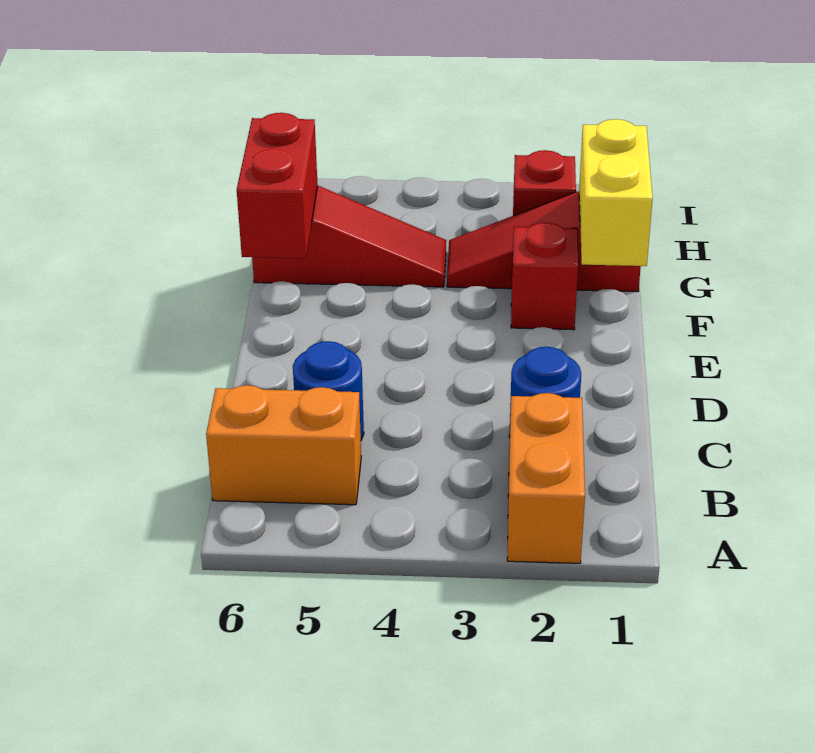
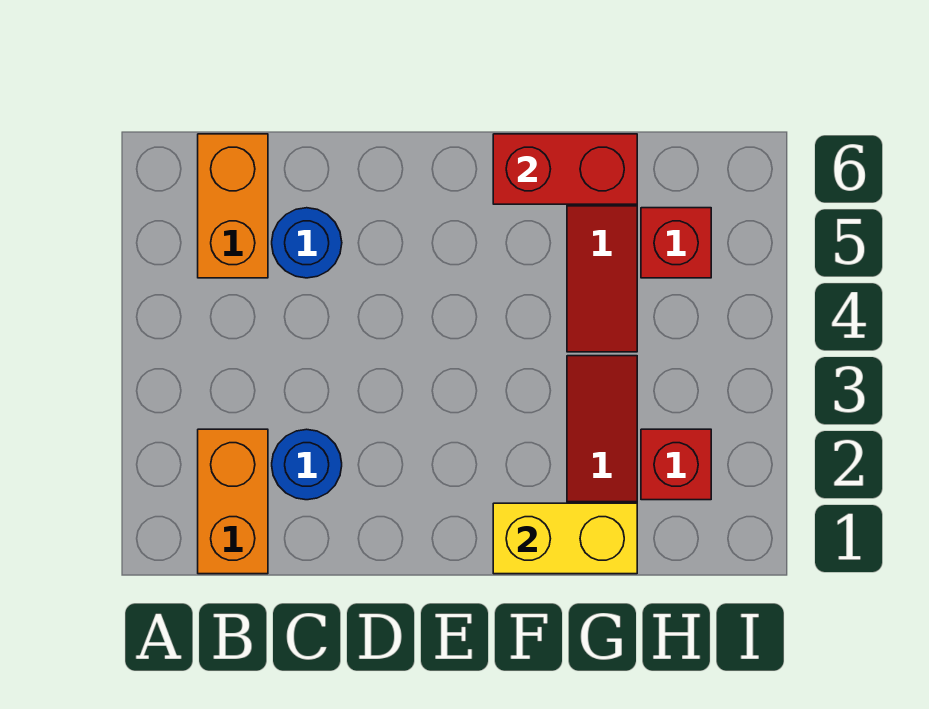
orange brick A2:B2 level 1 -> orange brick B1:B2 level 1
red brick F2 level 1 -> red brick H5 level 1

